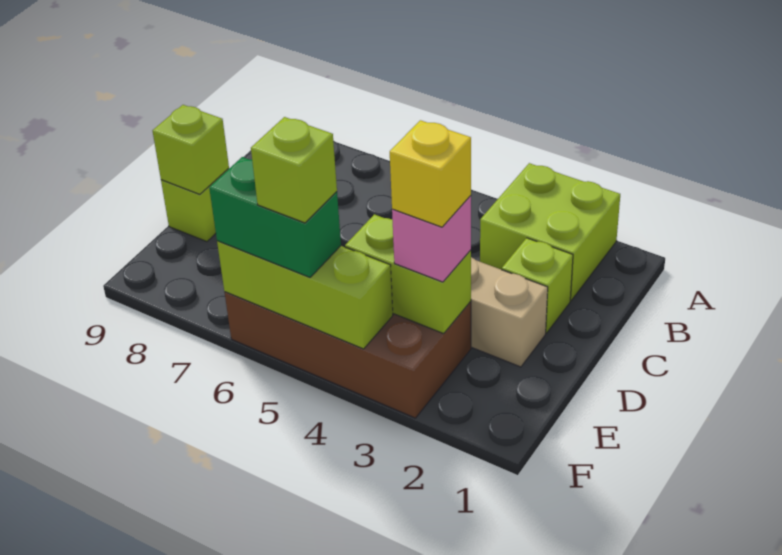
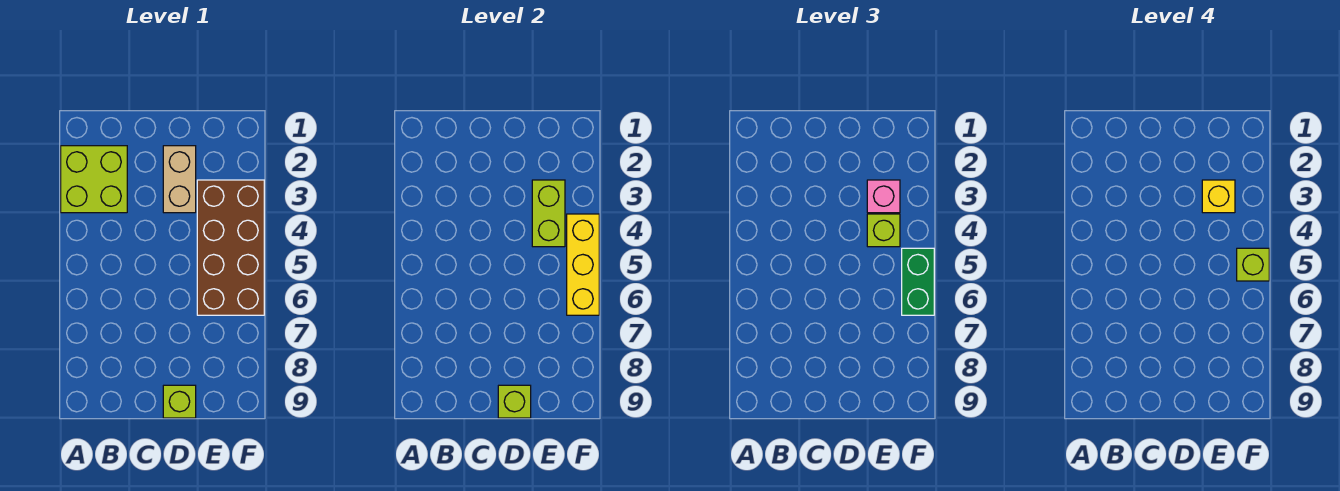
lime brick C2 level 1 -> lime brick E4 level 3
lime brick F4:F6 level 2 -> yellow brick F4:F6 level 2

